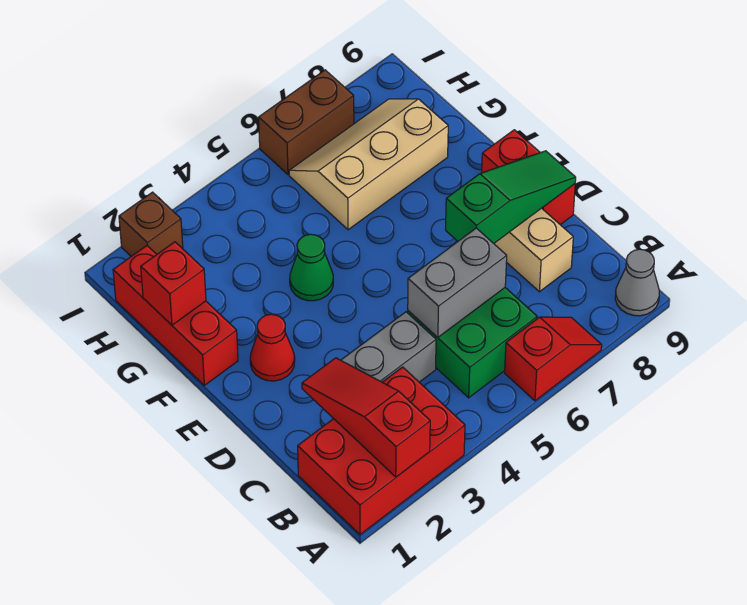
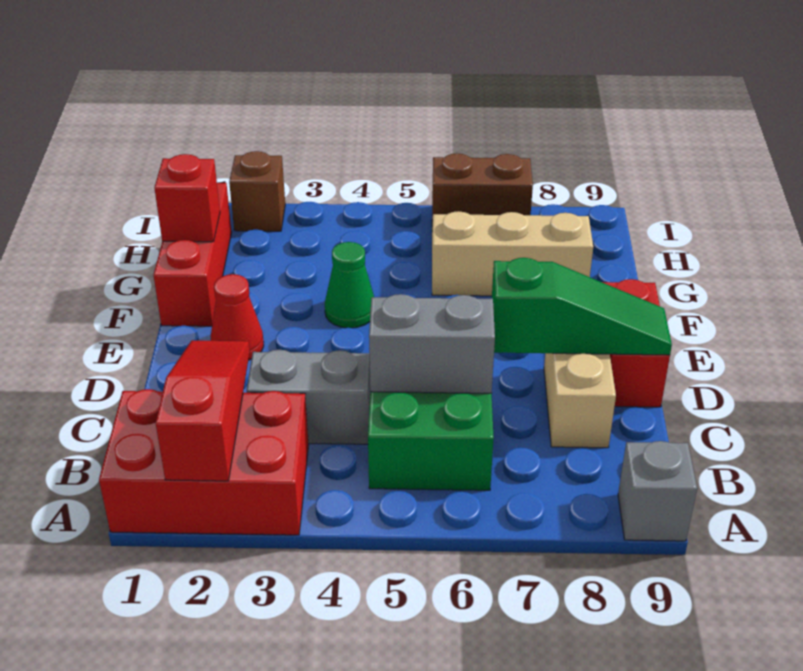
red slope A6:A7 level 1 top 6 -> none
grey cone A9 level 1 -> grey brick A9 level 1

